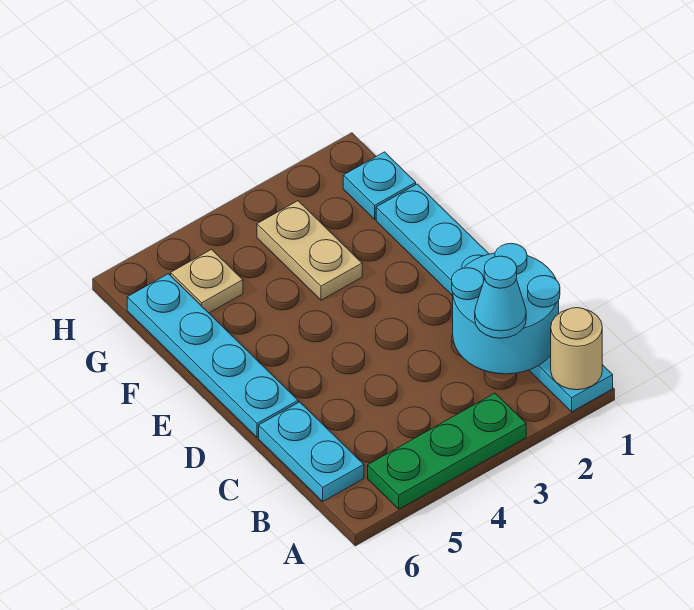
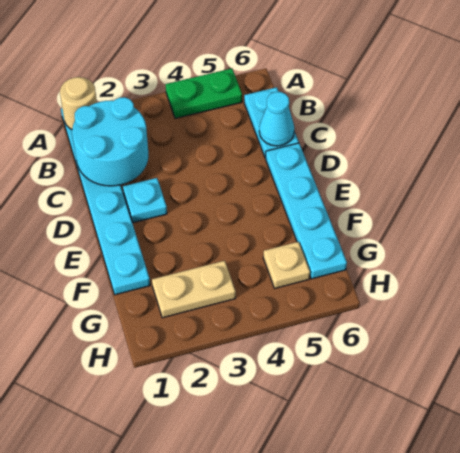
green plate A3:A5 level 1 -> green plate A4:A5 level 1
cyan cone B2 level 3 -> cyan cone C6 level 2
tan plate F3:G3 level 1 -> tan plate G2:G3 level 1
cyan plate G1 level 1 -> cyan plate D2 level 1

